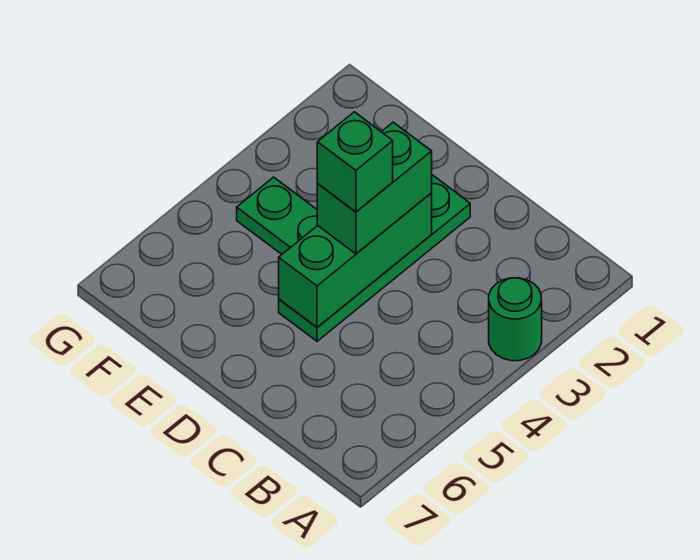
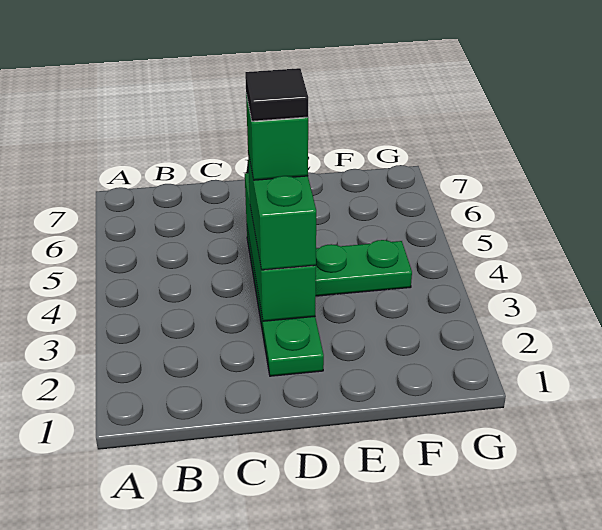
green round brick A3 level 1 -> none
none -> black tile D4 level 5

